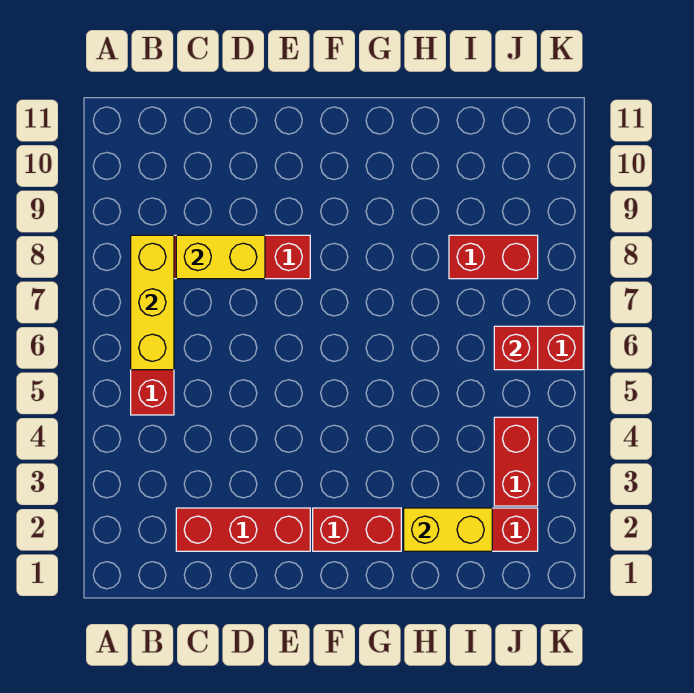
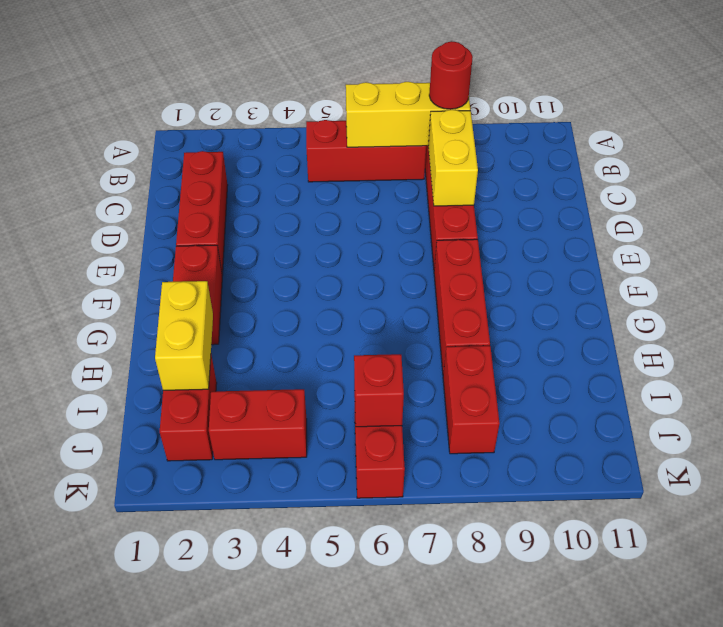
none -> red round brick B8 level 3
none -> red brick F8:H8 level 1

